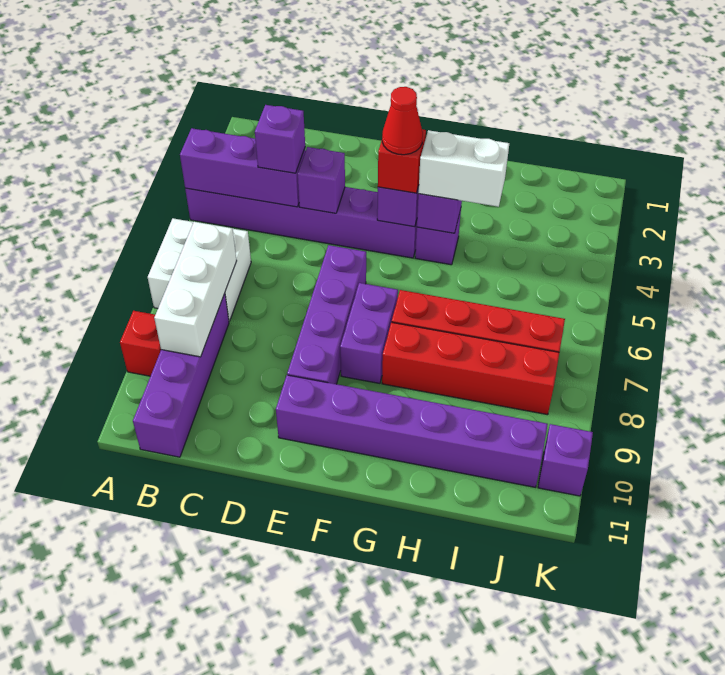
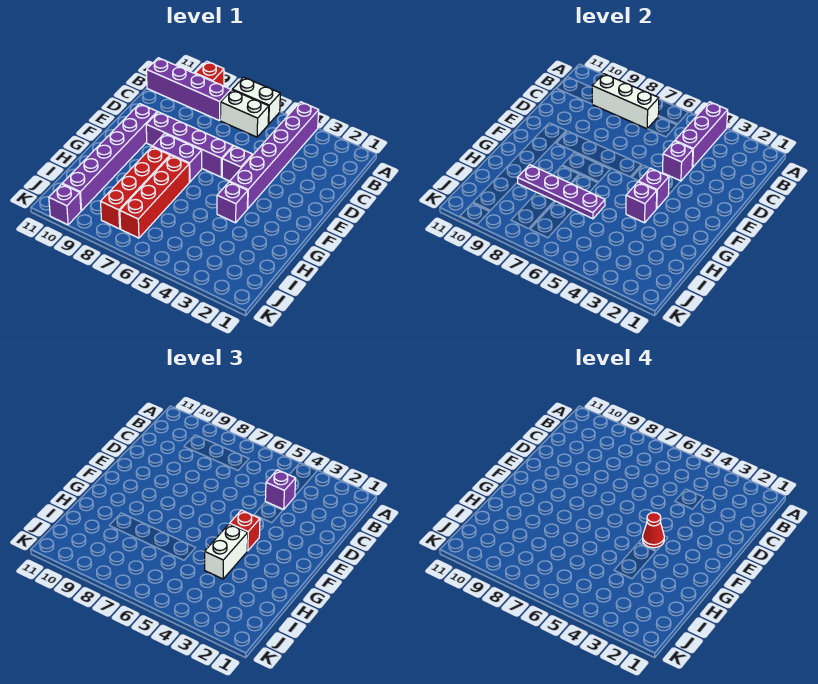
none -> purple brick E5 level 1
none -> purple plate H6:H9 level 2

